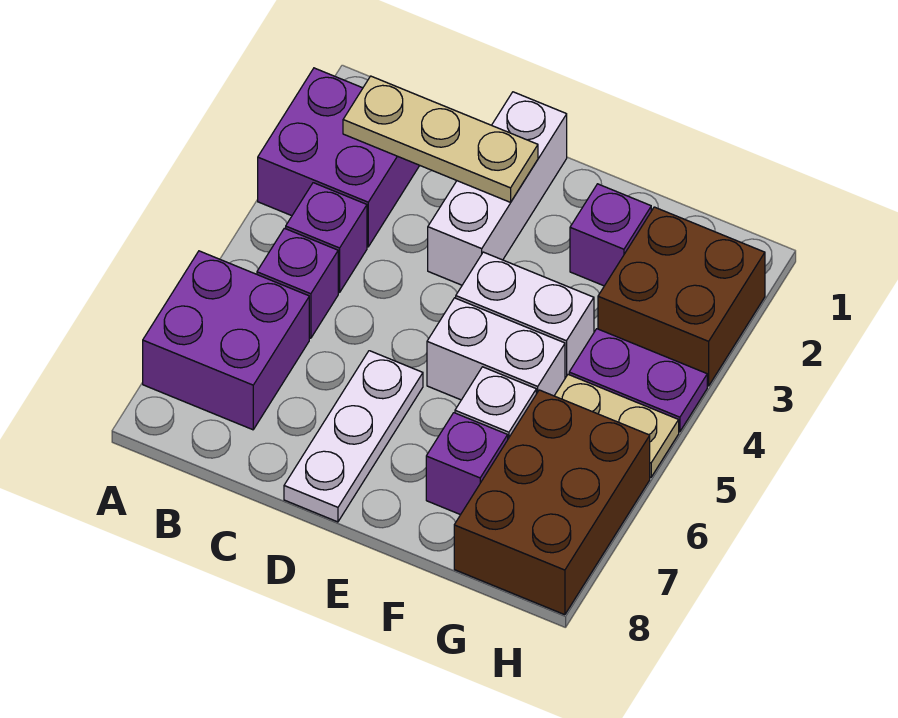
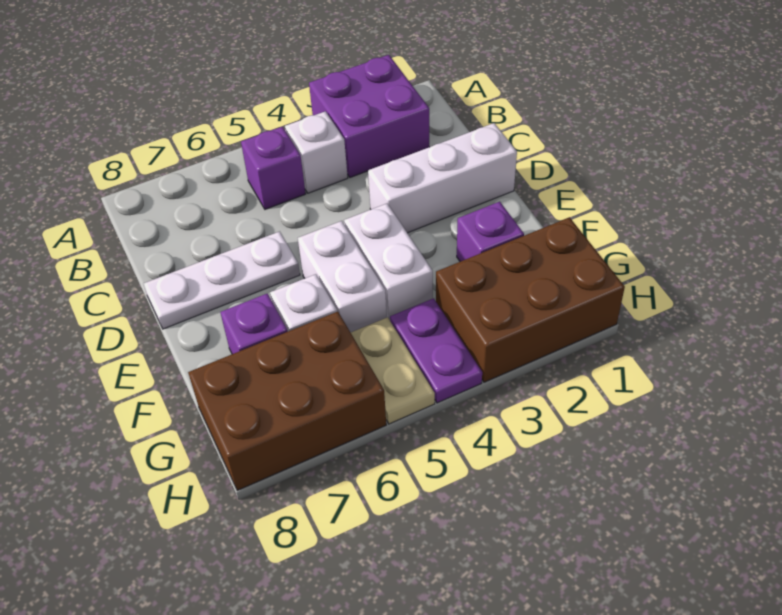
purple brick A6:B7 level 1 -> none
tan plate B2:D2 level 2 -> none
purple brick B4 level 1 -> white brick B4 level 1
brown brick G2:H3 level 1 -> brown brick G1:H3 level 1

